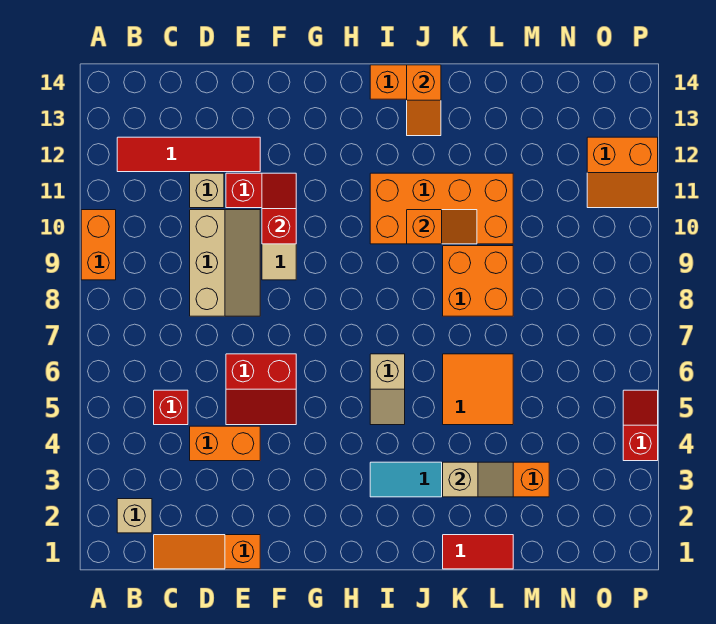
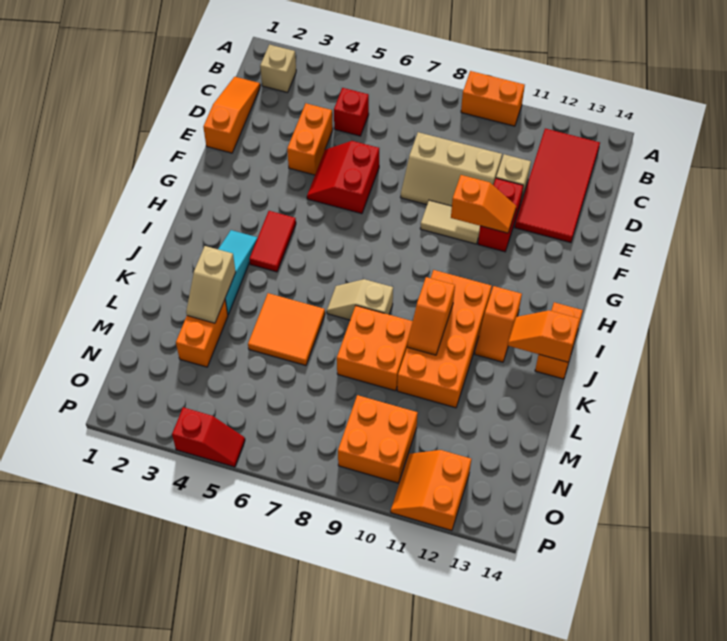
red tile B12:E12 level 1 -> red tile B12:E13 level 1
red slope F10:F11 level 2 top 10 -> orange slope F10:F11 level 2 top 10
tan slope I5:I6 level 1 top 6 -> tan slope J7:J8 level 1 top 8
none -> orange slope I12:J12 level 1 top I
red tile K1:L1 level 1 -> red tile H4:I4 level 1
none -> orange brick N9:O10 level 1

